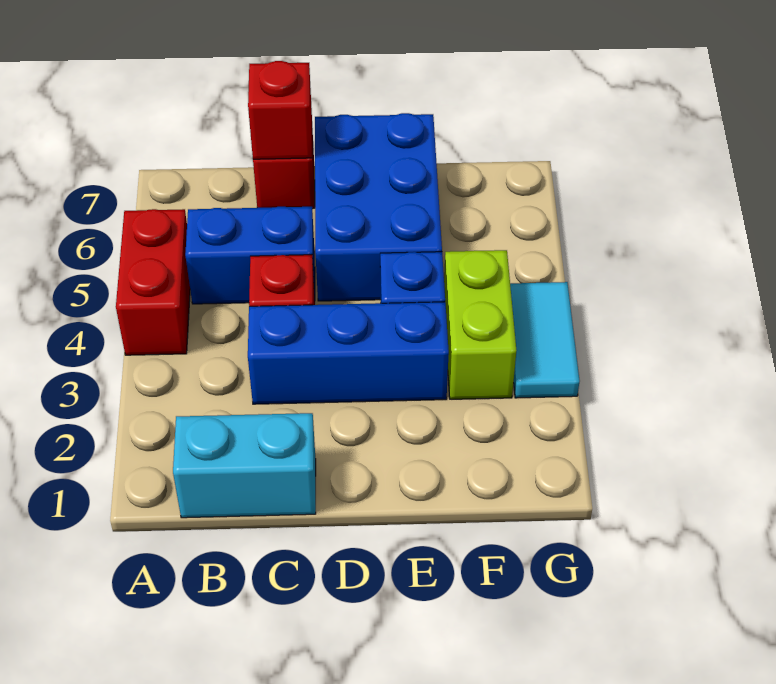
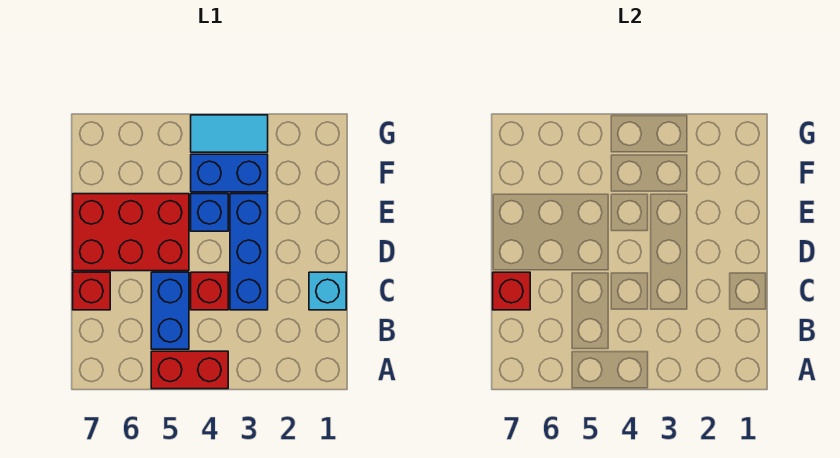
cyan brick B1:C1 level 1 -> cyan brick C1 level 1
blue brick D5:E7 level 1 -> red brick D5:E7 level 1
lime brick F3:F4 level 1 -> blue brick F3:F4 level 1

